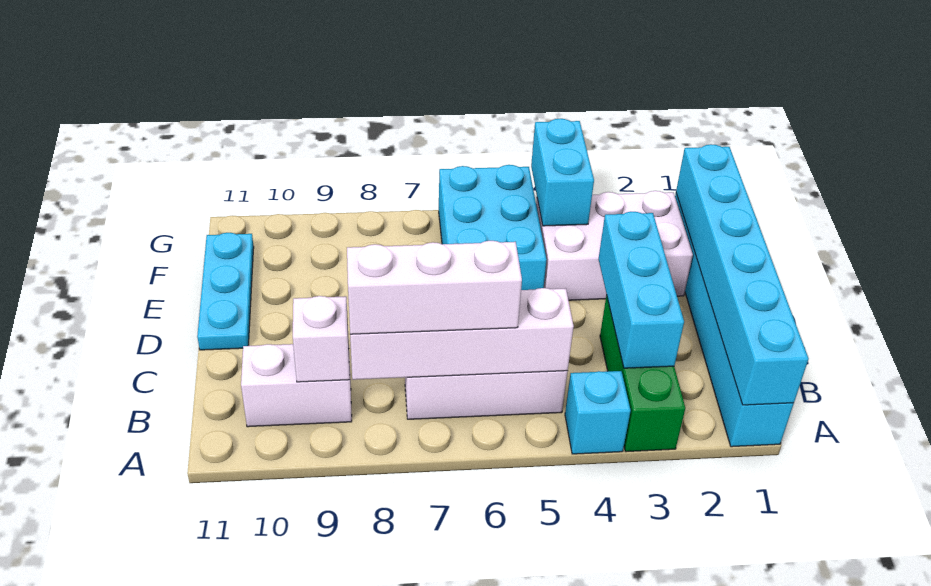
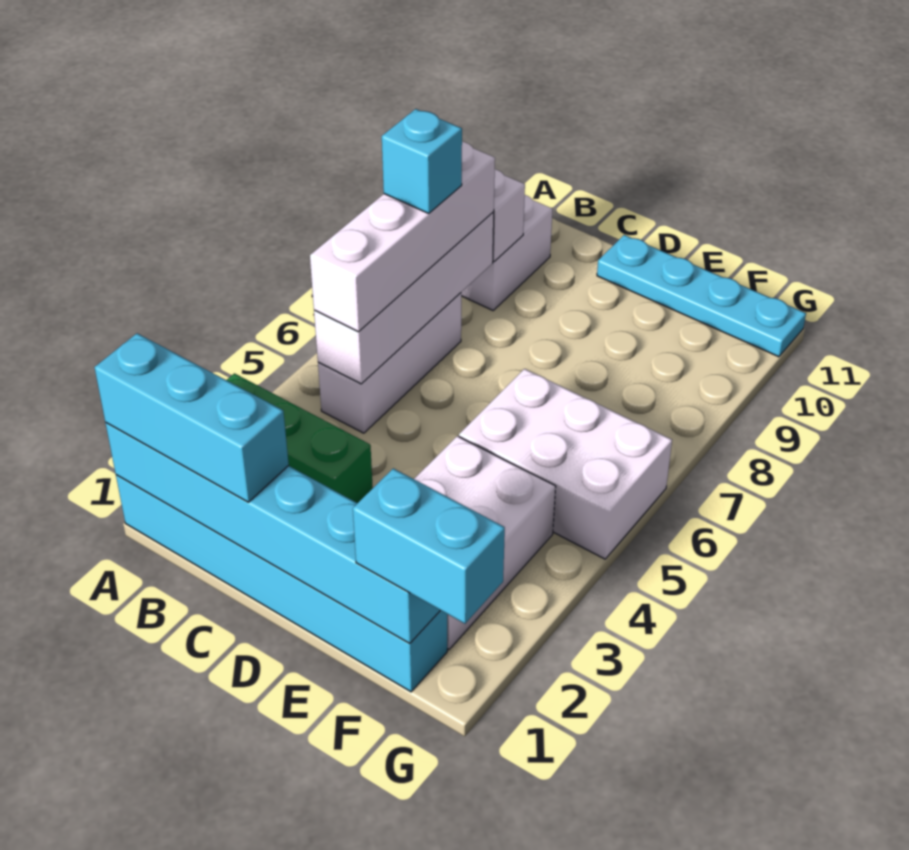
cyan brick A4 level 1 -> cyan brick B7 level 4
cyan brick B3:D3 level 2 -> cyan brick A1:C1 level 3
white brick B6:B8 level 3 -> white brick B5:B8 level 3
cyan plate D11:F11 level 1 -> cyan plate D11:G11 level 1
cyan brick E5:G6 level 1 -> white brick E5:G6 level 1
cyan brick F4:G4 level 2 -> cyan brick F1:G1 level 3

